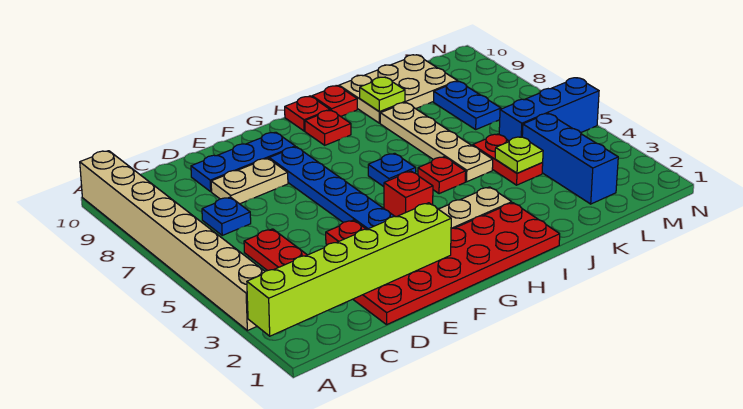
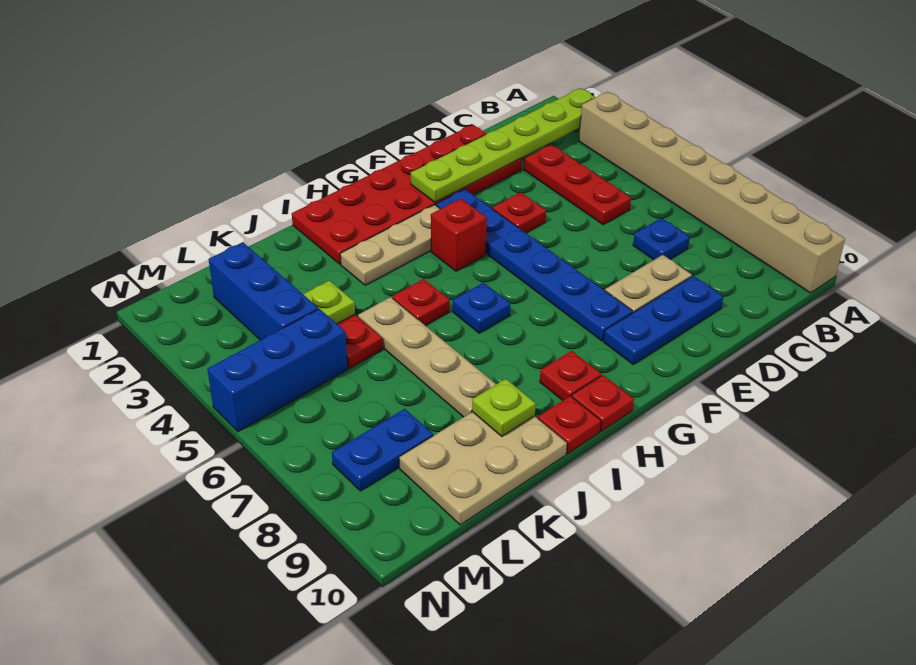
lime brick A2:F2 level 2 -> lime plate A2:F2 level 2
blue plate L7:L8 level 1 -> blue plate L8:M8 level 1

